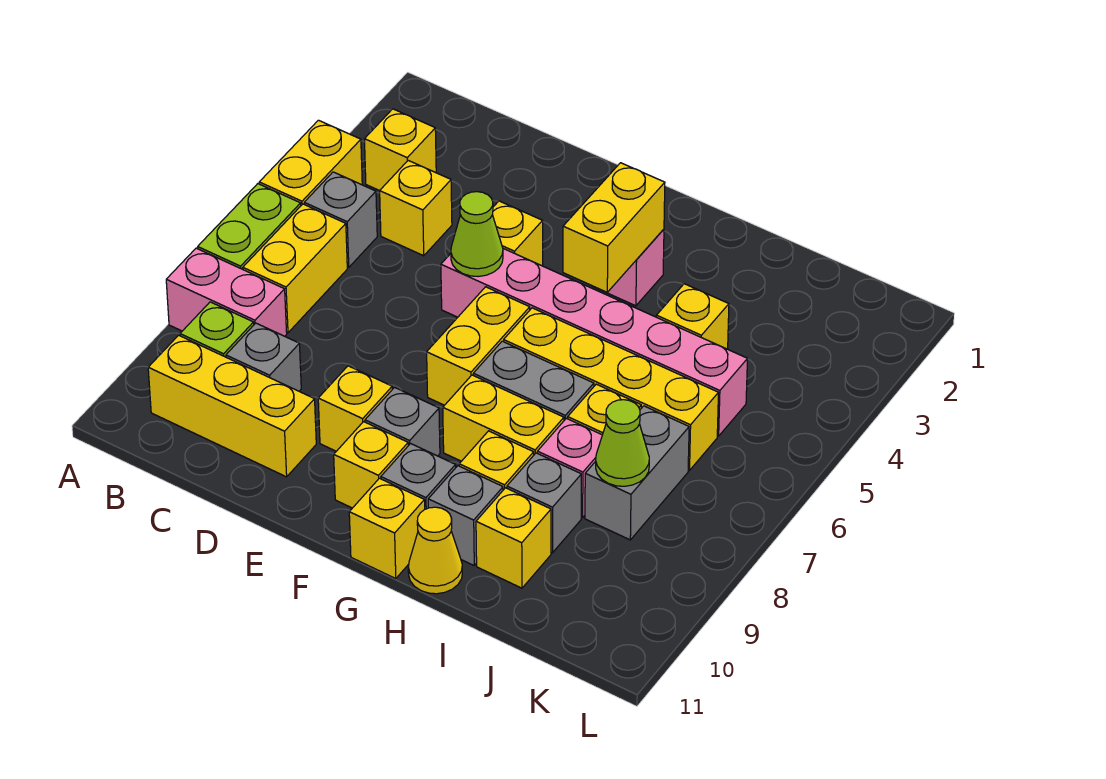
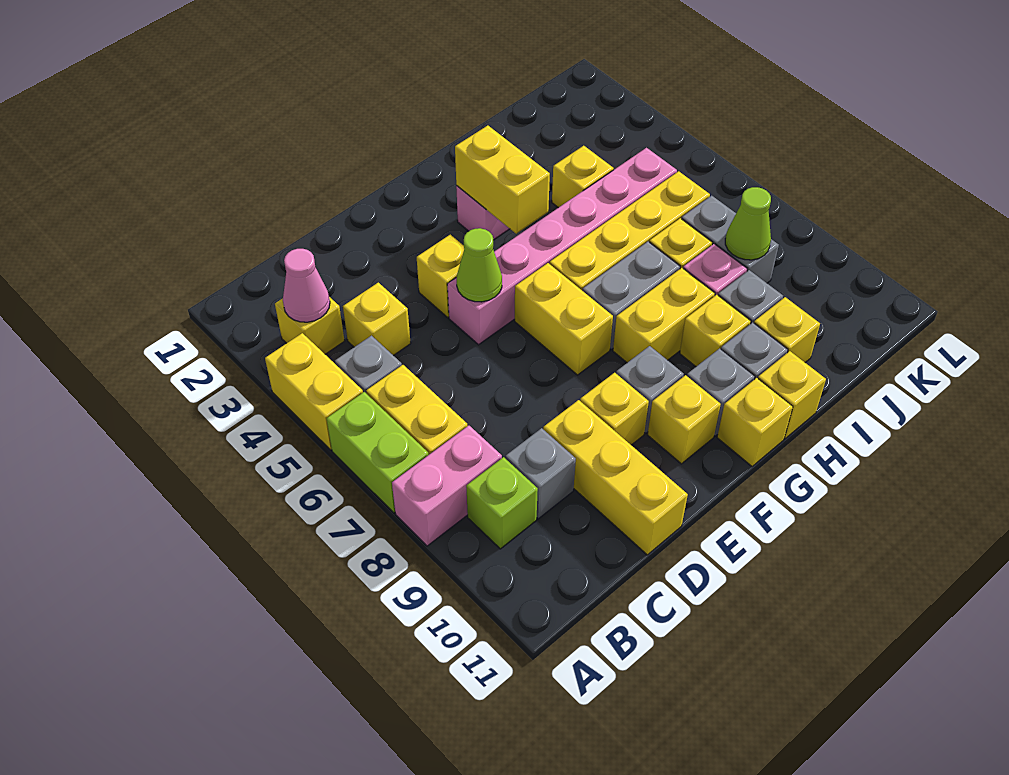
none -> pink cone B3 level 2
yellow brick B10:D10 level 1 -> yellow brick D9:D11 level 1
yellow cone H11 level 1 -> yellow brick H11 level 1

